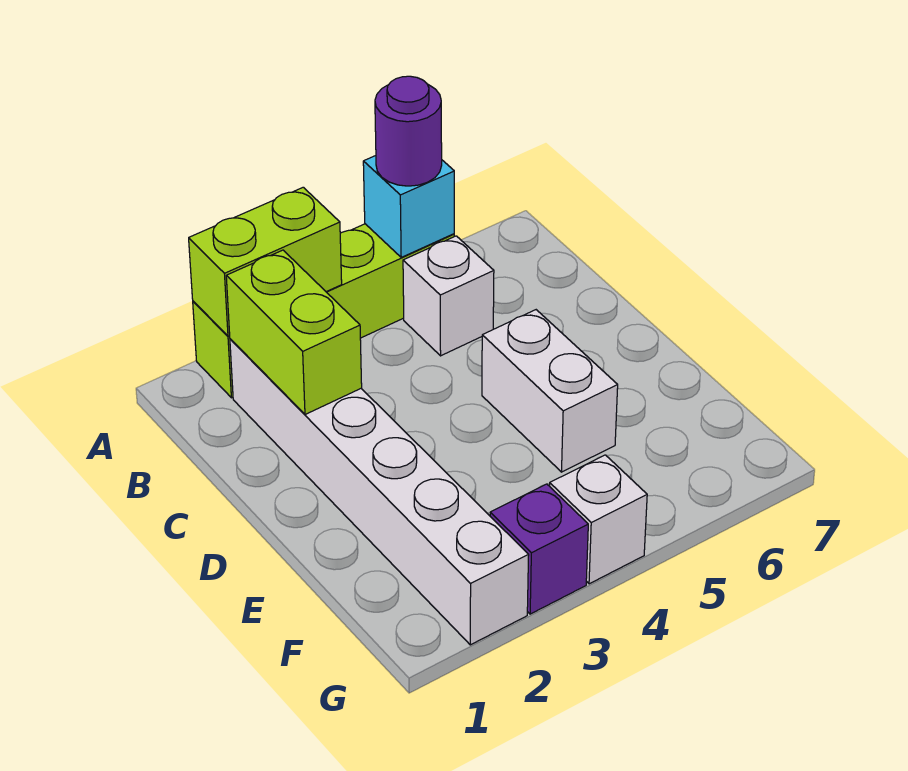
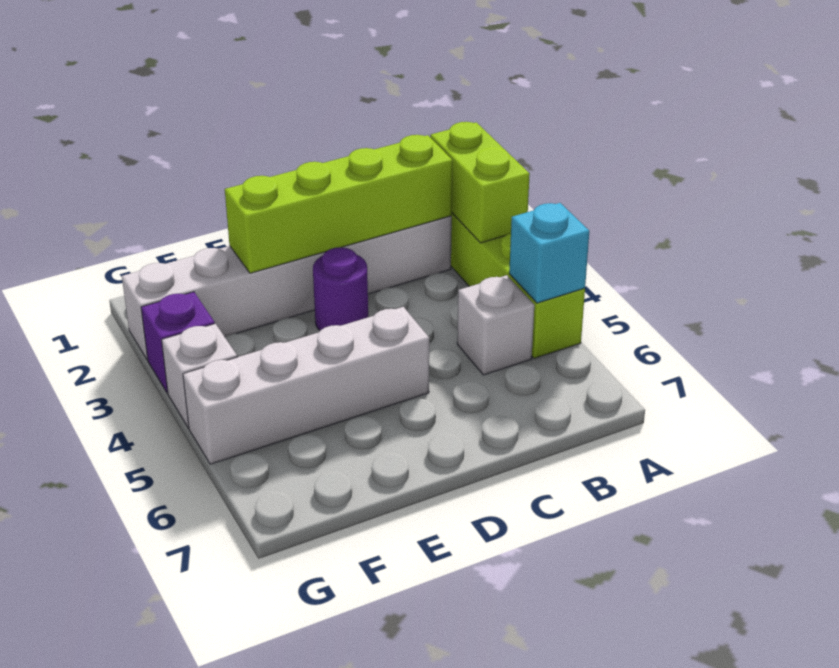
purple round brick A5 level 3 -> purple round brick D3 level 1
lime brick B2:C2 level 2 -> lime brick B2:E2 level 2
white brick D5:E5 level 1 -> white brick D5:G5 level 1

